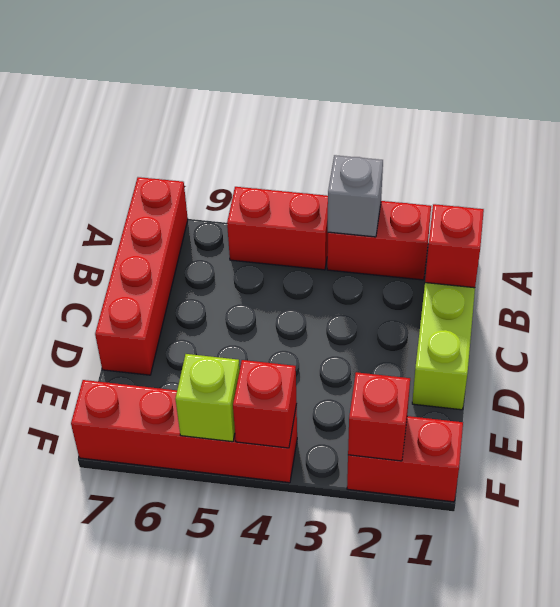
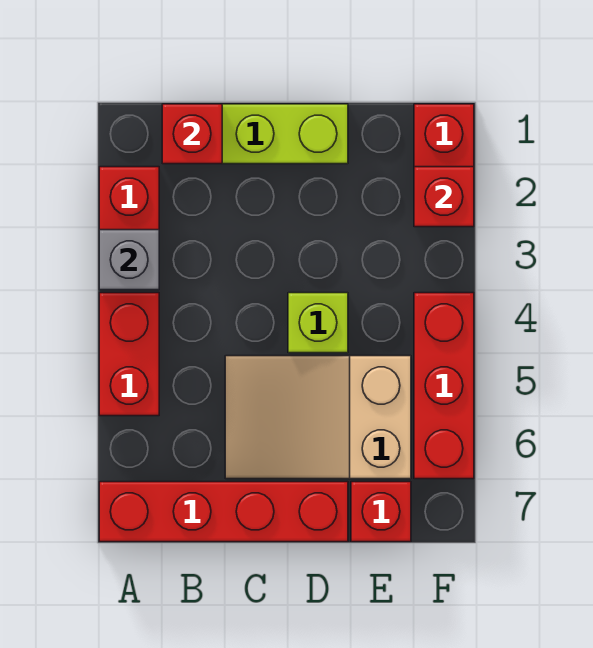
none -> tan slope C5:E6 level 1 top E
red brick F4:F7 level 1 -> red brick F4:F6 level 1
red brick F4 level 2 -> red brick E7 level 1
lime brick F5 level 2 -> lime brick D4 level 1

